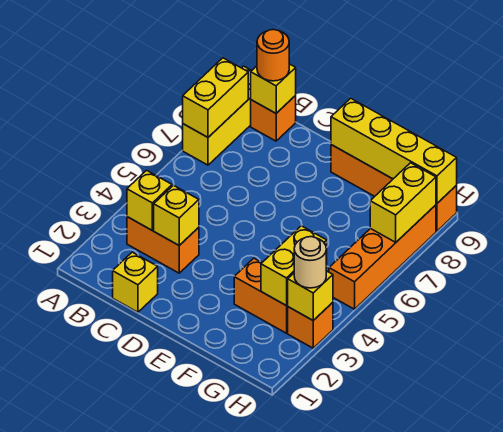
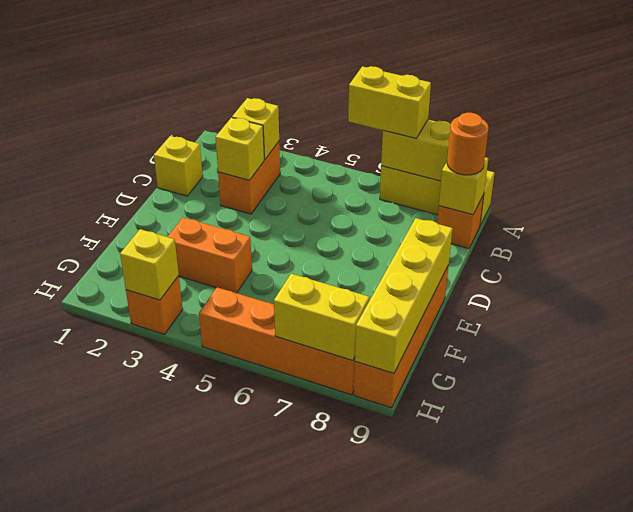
orange brick F3:G3 level 1 -> orange brick F3:F4 level 1
yellow brick G3:G4 level 2 -> yellow brick A6:A7 level 3
tan round brick H3 level 3 -> none

